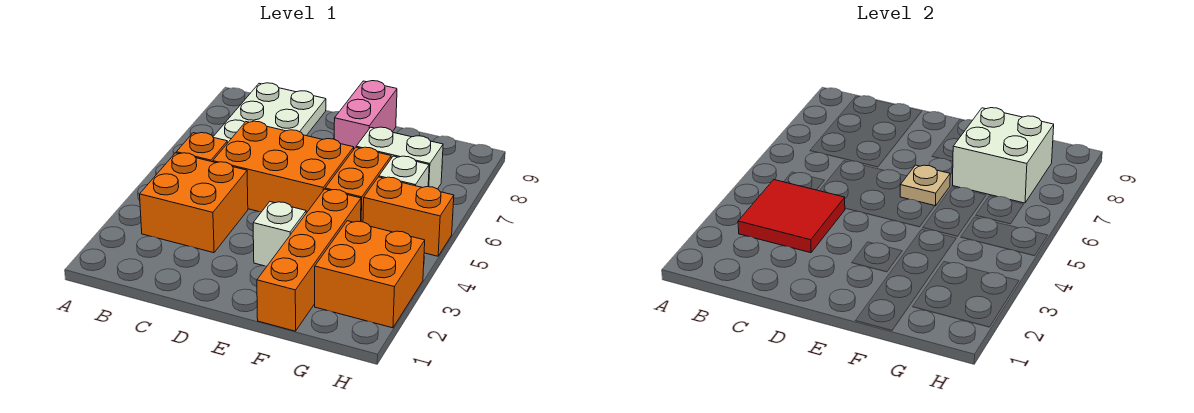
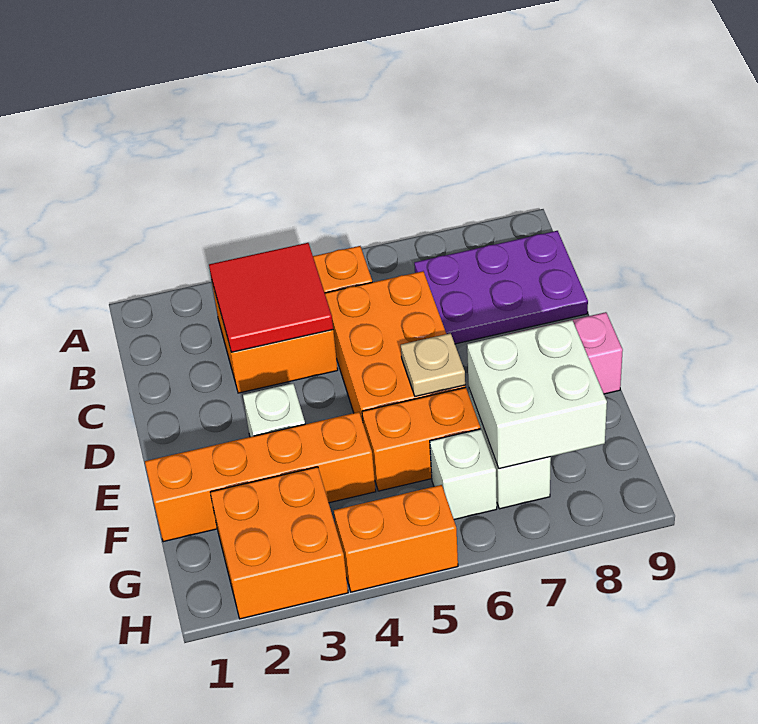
white plate B7:C9 level 1 -> purple plate B7:C9 level 1
orange brick G5:H5 level 1 -> orange brick H4:H5 level 1

